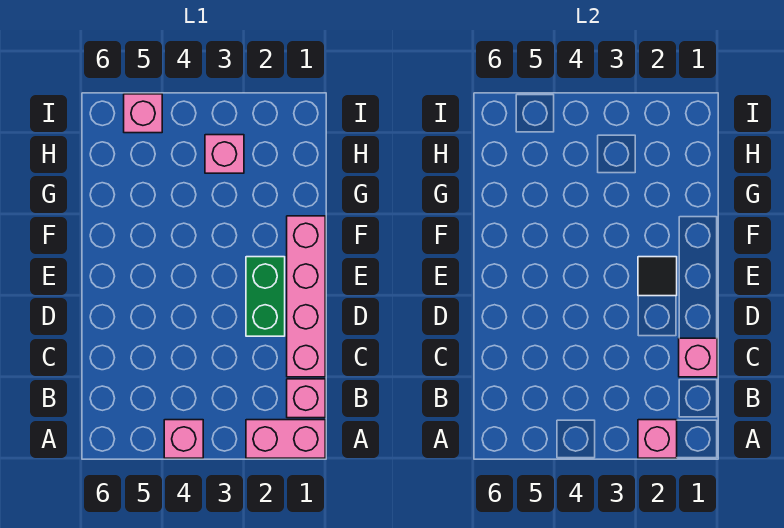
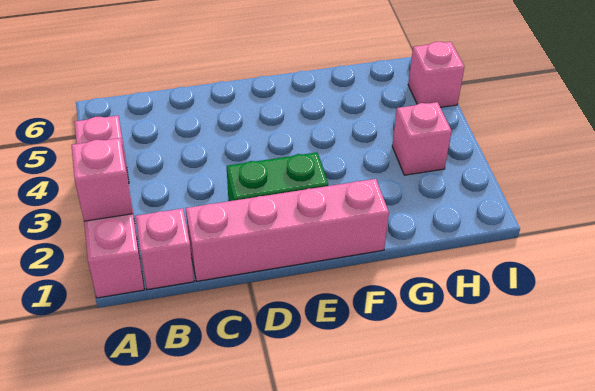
pink brick C1 level 2 -> none
black tile E2 level 2 -> none

